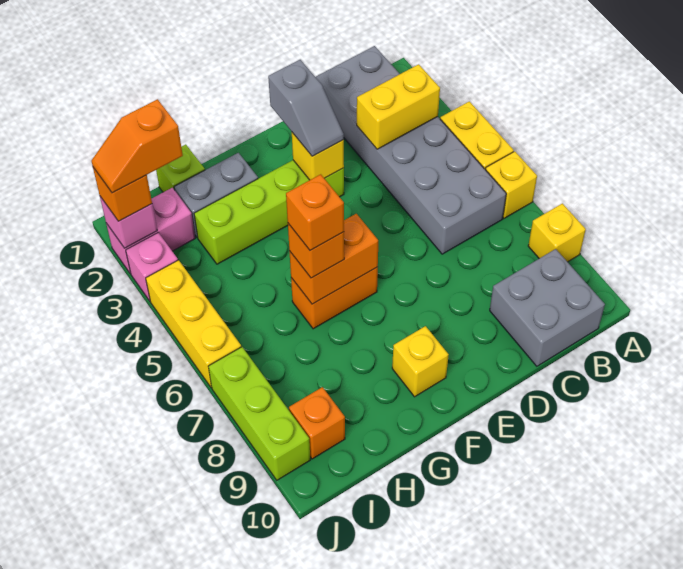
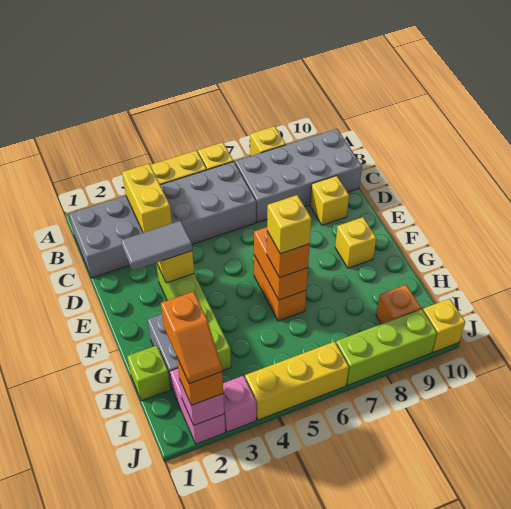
grey brick B9:C10 level 1 -> grey brick B7:C10 level 1
none -> yellow brick D9 level 1
grey slope E2:E3 level 3 top 2 -> grey tile E2:E3 level 3
orange brick G6 level 4 -> yellow brick G6 level 4
none -> yellow brick J10 level 1

